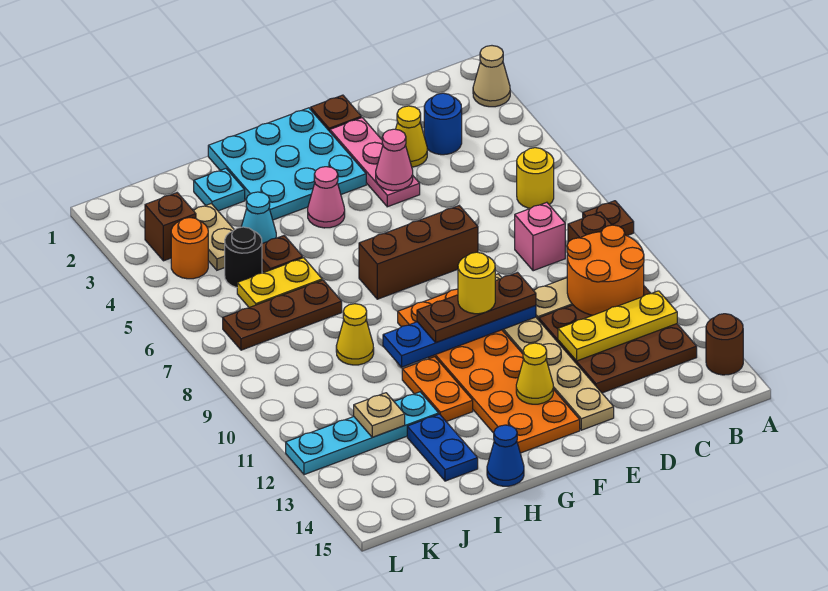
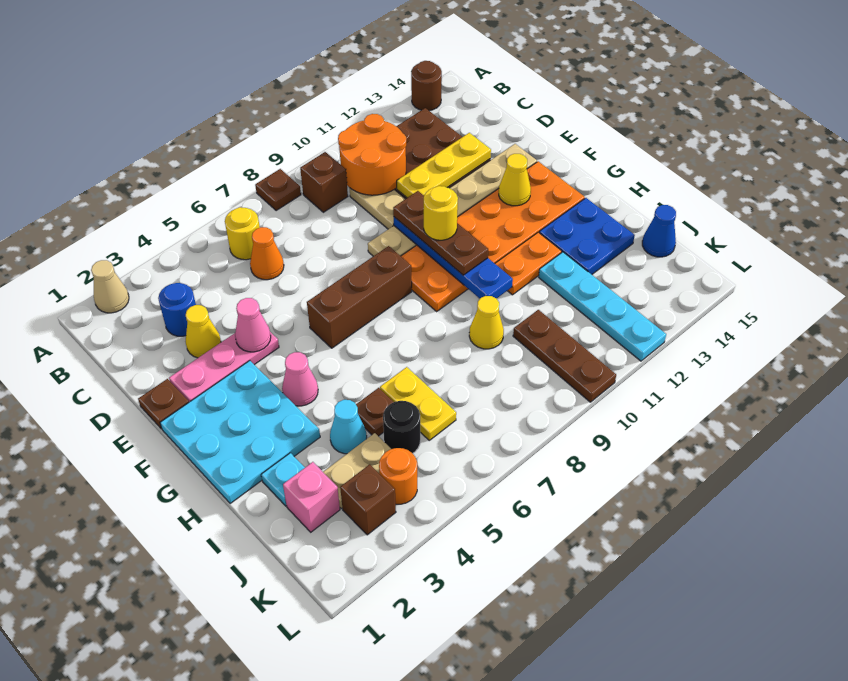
yellow plate B12:D12 level 2 -> yellow plate D11:D13 level 2
none -> orange cone C6 level 1
pink brick C8 level 1 -> pink brick J2 level 1
brown brick E7:G7 level 1 -> brown brick F6:F8 level 1
blue cone H15 level 1 -> blue cone J15 level 1
brown plate I7:K7 level 1 -> brown plate J10:L10 level 1
blue plate I13:I14 level 1 -> blue plate H13:I14 level 1
tan plate J12 level 2 -> none

